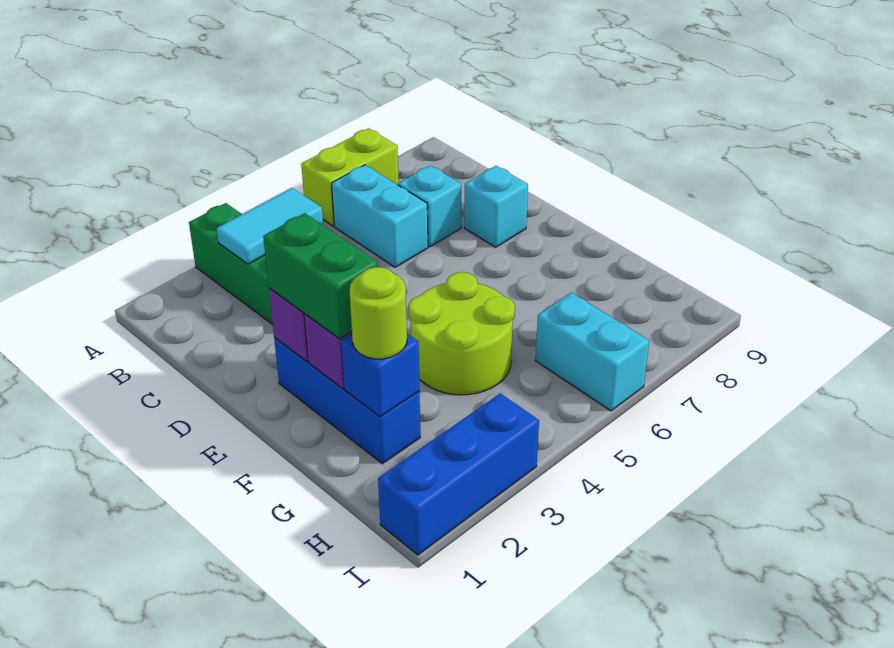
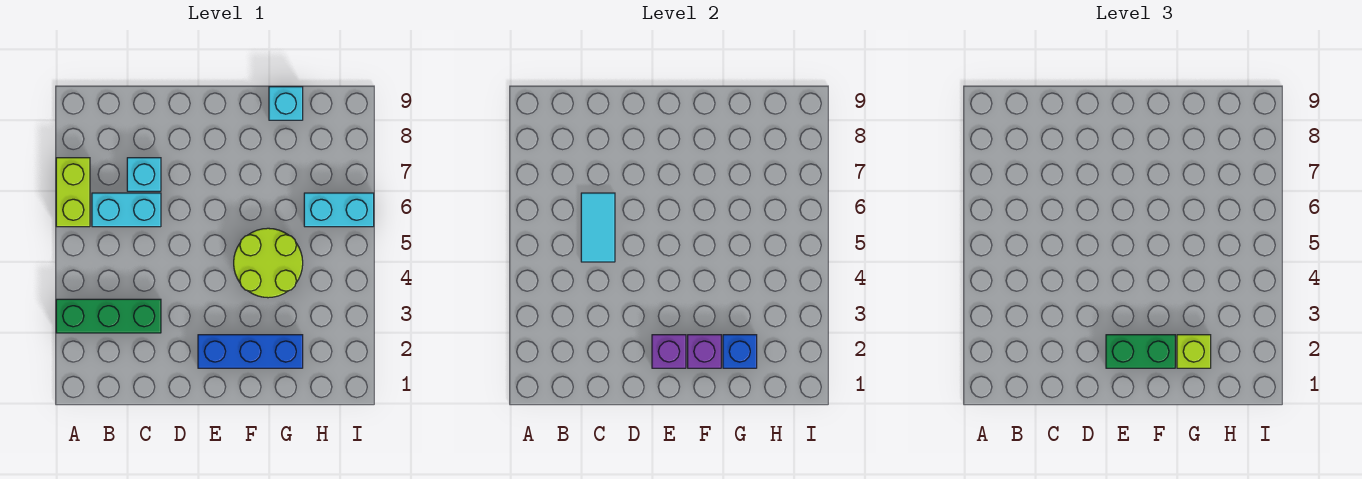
cyan tile B3:B4 level 2 -> cyan tile C5:C6 level 2
cyan brick D8 level 1 -> cyan brick G9 level 1
lime round brick G2 level 3 -> lime brick G2 level 3
blue brick I1:I3 level 1 -> none

